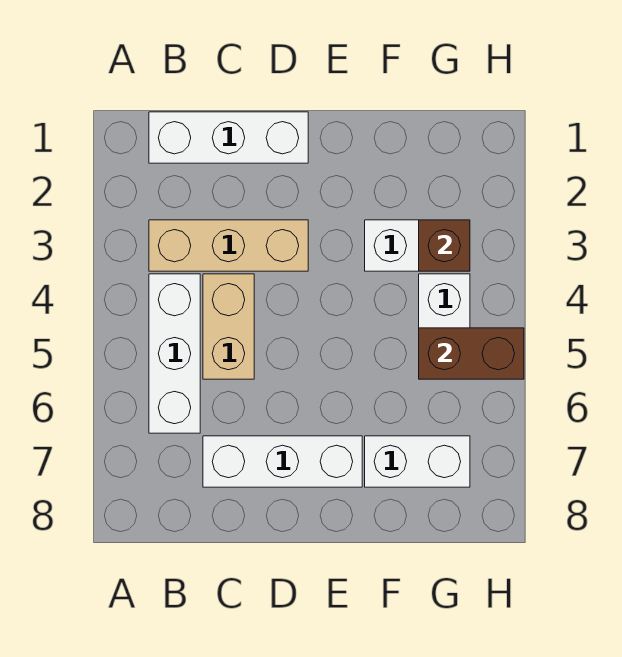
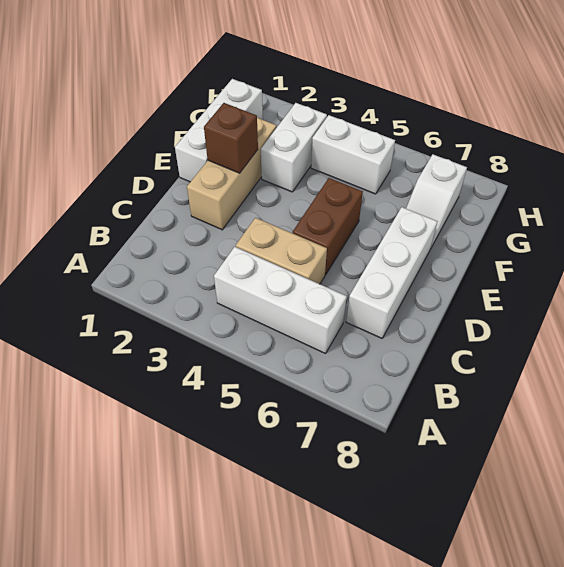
white brick B1:D1 level 1 -> white brick E1:G1 level 1
tan brick B3:D3 level 1 -> tan brick D2:F2 level 1
white brick F7:G7 level 1 -> white slope F7:G7 level 1 top G
brown brick G3 level 2 -> brown brick E2 level 2
brown brick G5:H5 level 2 -> brown brick D5:E5 level 1

